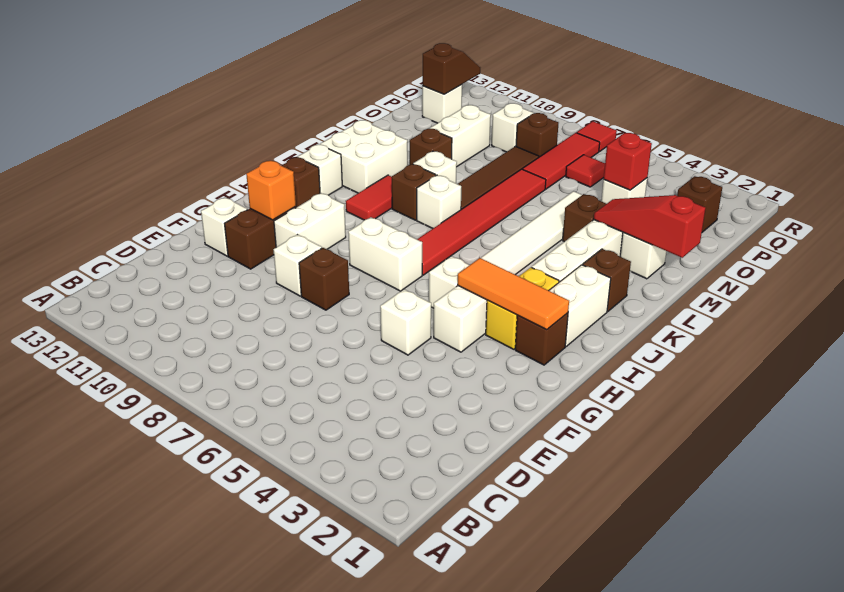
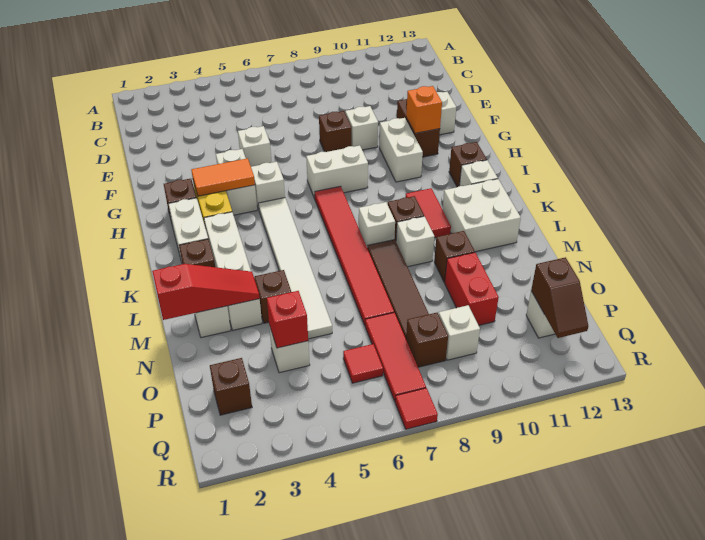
orange tile H2:H4 level 2 -> orange tile H3:H4 level 2
white brick N10:O10 level 1 -> red brick N10:O10 level 1

